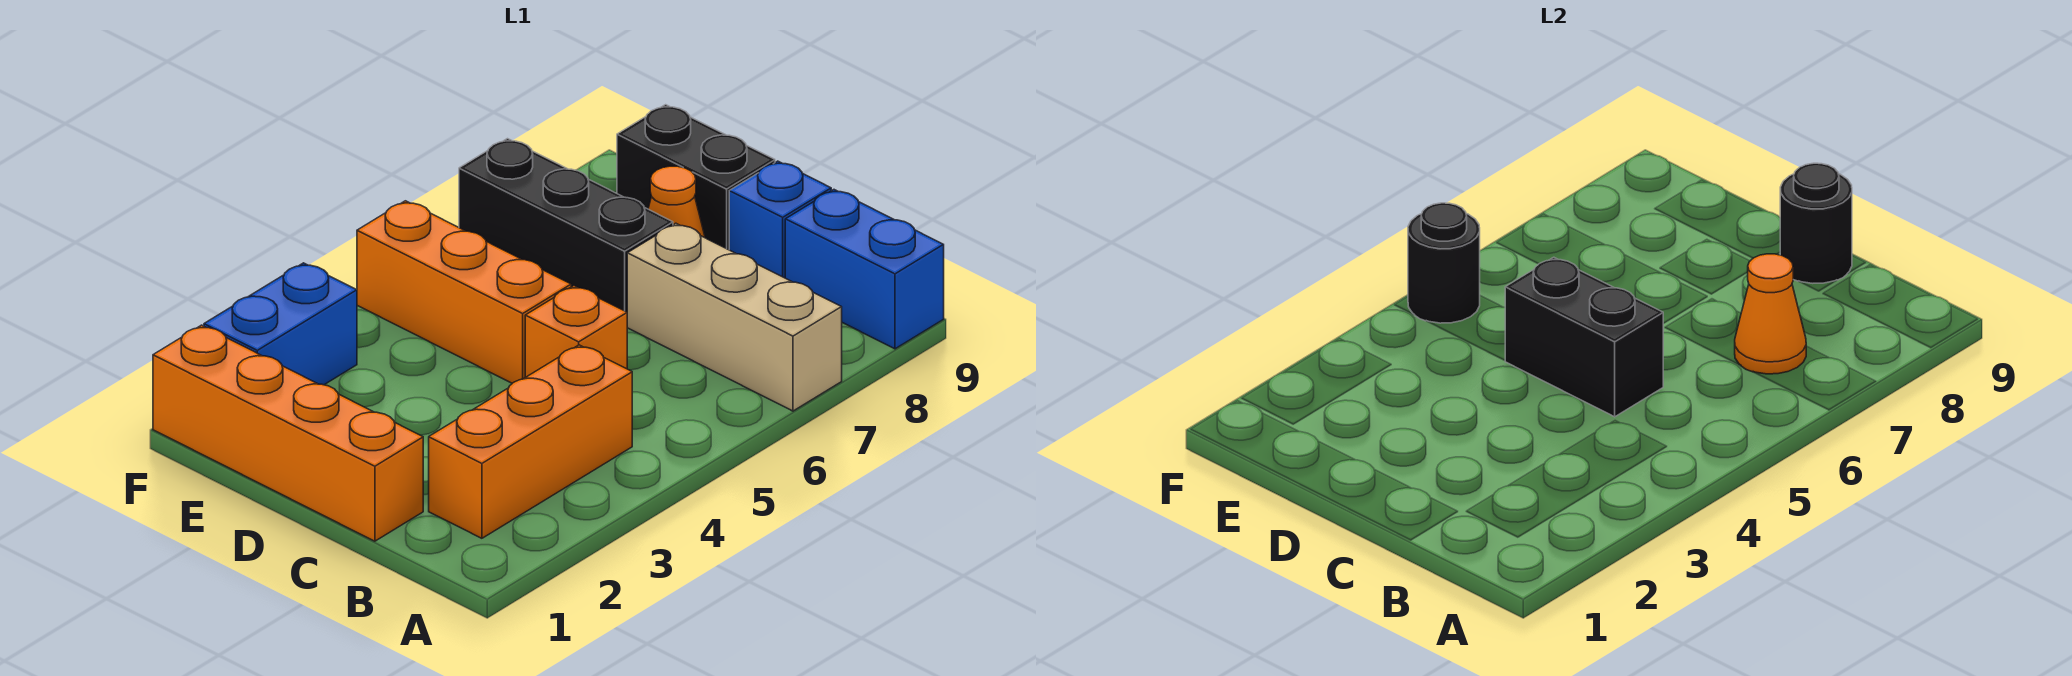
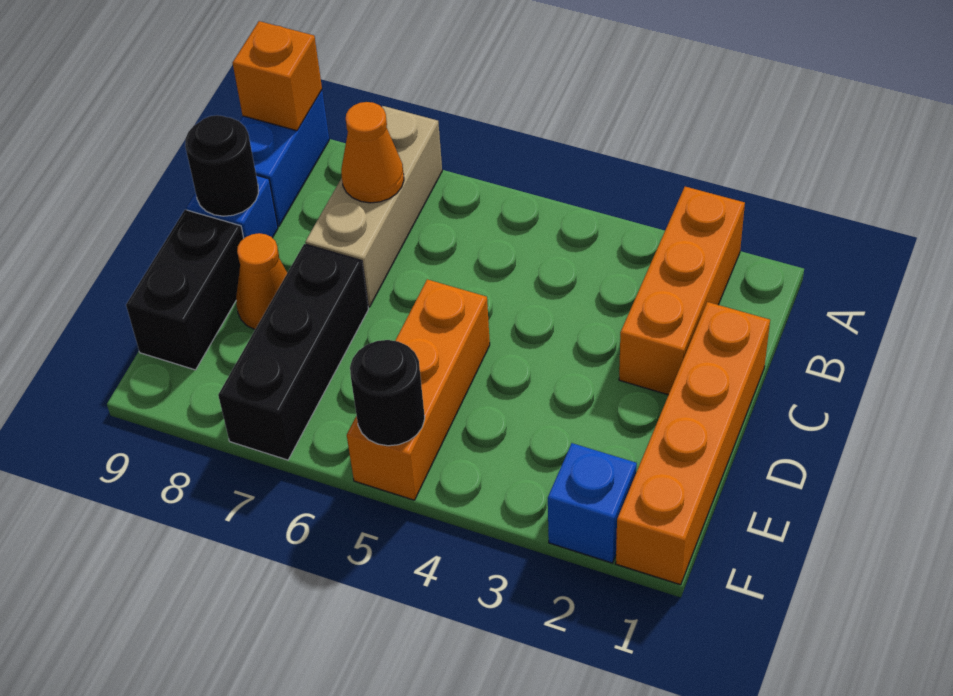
orange brick B2:B4 level 1 -> orange brick A2:C2 level 1
orange brick C5 level 1 -> orange brick A9 level 2
black brick C5:D5 level 2 -> none
blue brick F2:F3 level 1 -> blue brick F2 level 1

